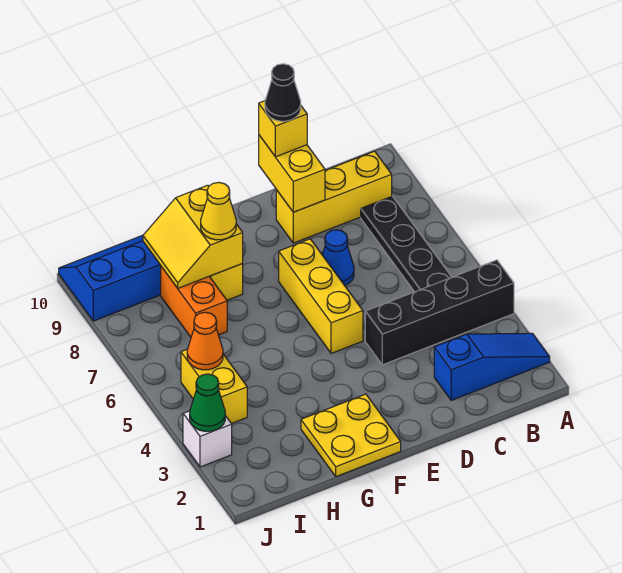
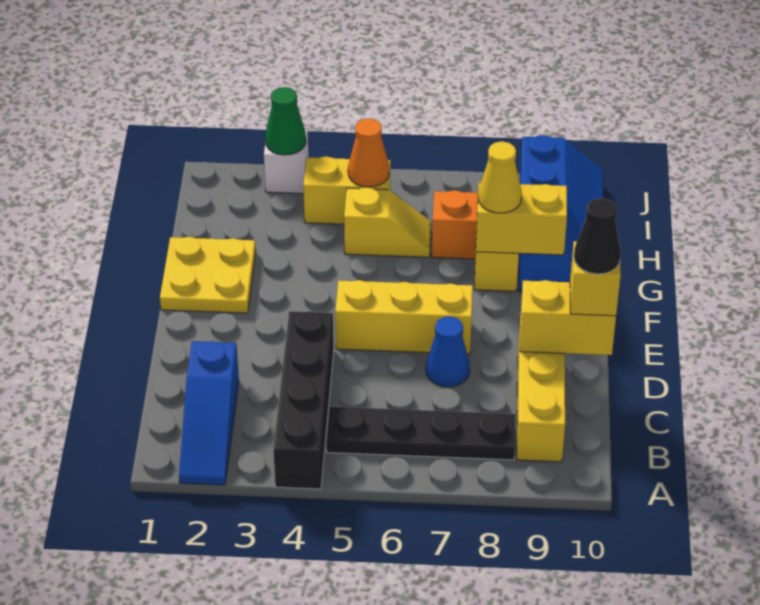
none -> yellow slope H5:H6 level 1 top 5

